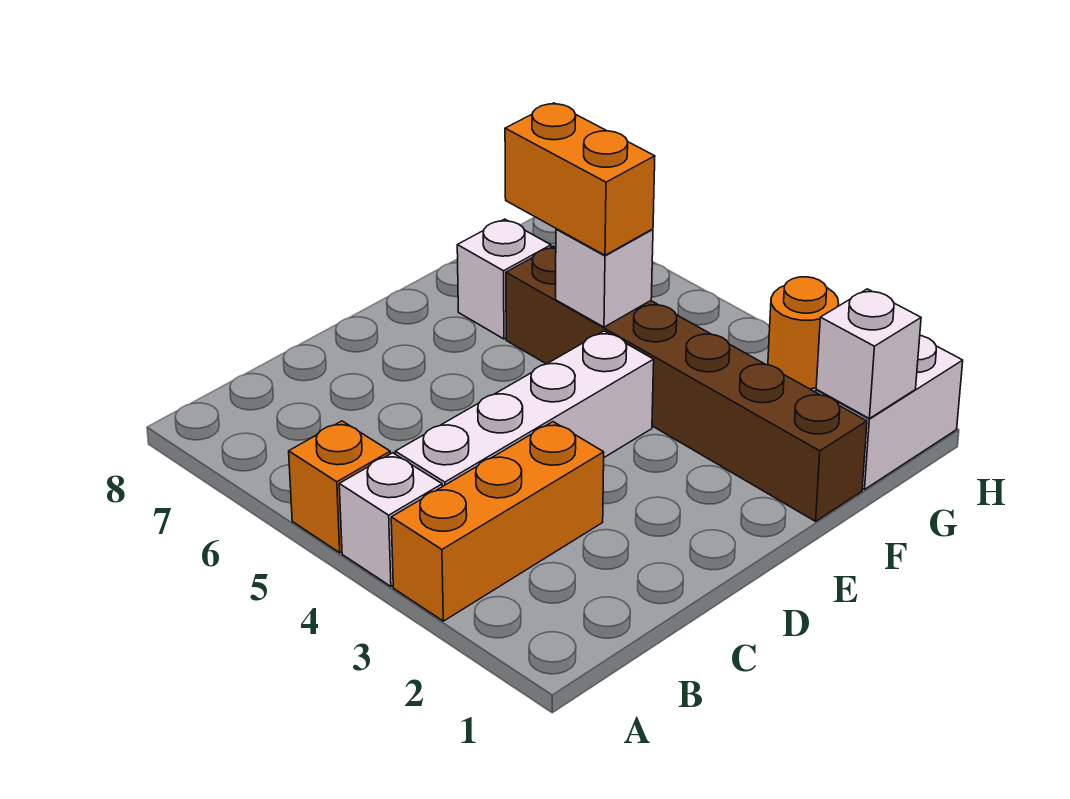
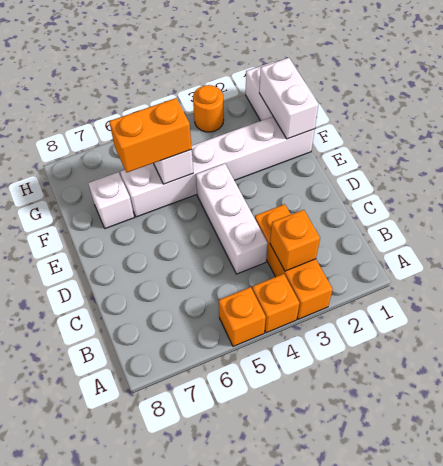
white brick A4 level 1 -> orange brick A4 level 1
none -> orange brick B3 level 2
white brick B4:E4 level 1 -> white brick C4:E4 level 1
brown brick F1:F6 level 1 -> white brick F1:F6 level 1
white brick G1 level 2 -> white brick F1:G1 level 2

